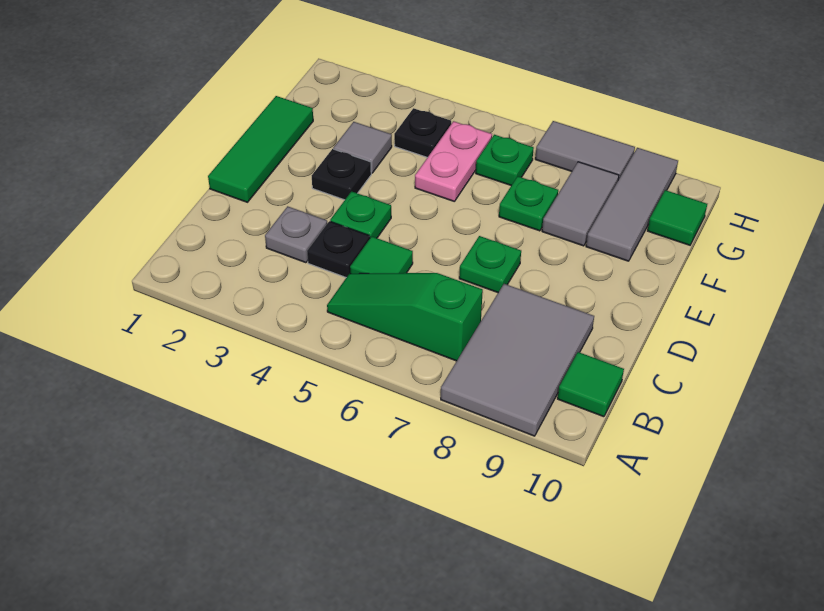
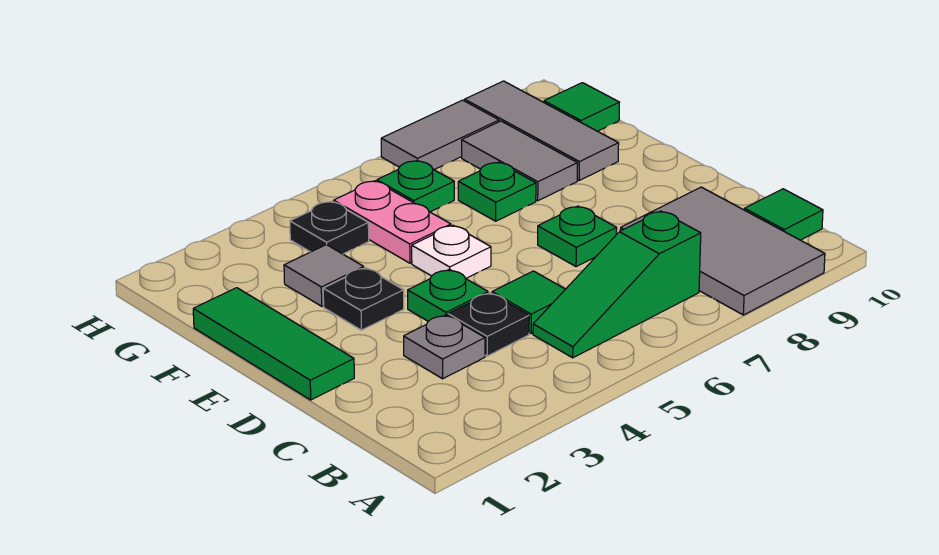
none -> white plate E5 level 1

